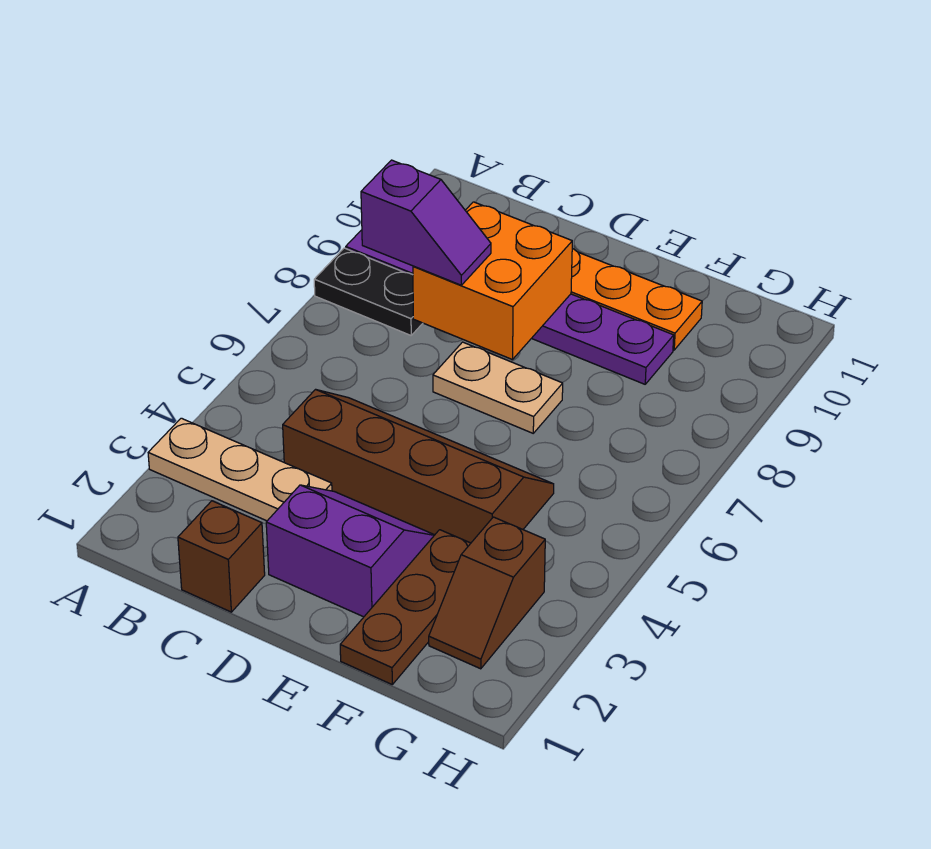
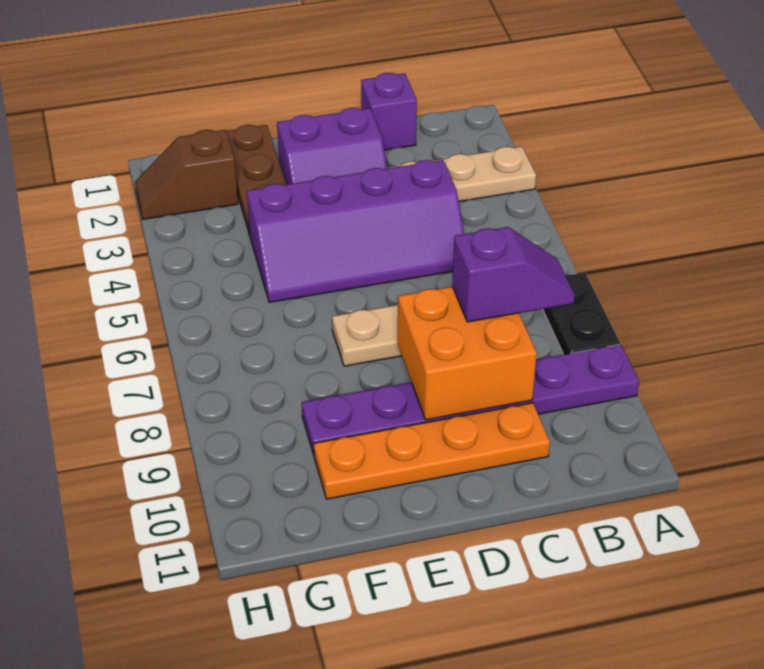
black plate A8:B8 level 1 -> black plate A7:A8 level 1
purple slope B8:C8 level 3 top B -> purple slope B8:C8 level 3 top C
brown brick C1 level 1 -> purple brick C1 level 1
brown slope C4:F5 level 1 top 4 -> purple slope C4:F5 level 1 top 4
brown slope G2:G3 level 1 top 3 -> brown slope G2:H2 level 1 top G

